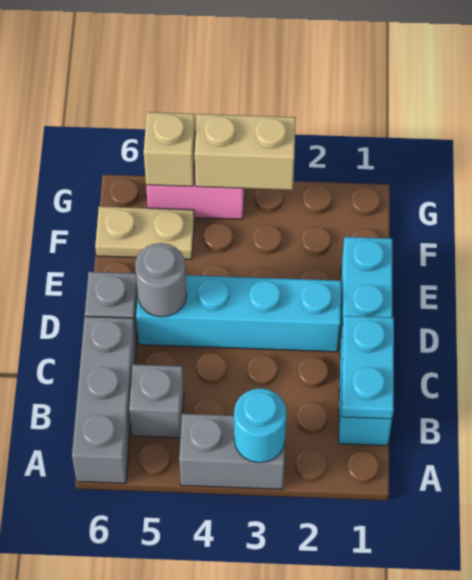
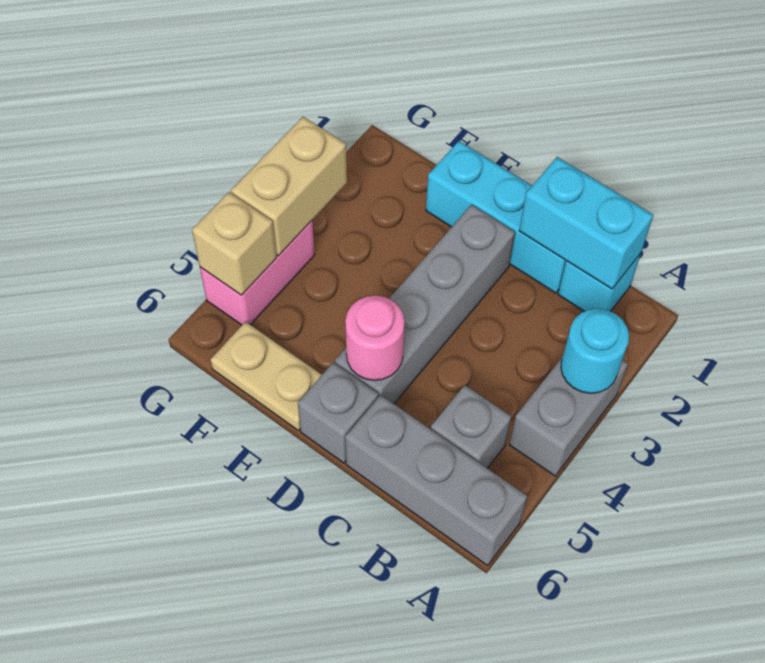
cyan plate B1:C1 level 2 -> cyan brick B1:C1 level 2
cyan brick D2:D5 level 1 -> grey brick D2:D5 level 1
grey round brick D5 level 2 -> pink round brick D5 level 2
tan plate F5:F6 level 1 -> tan plate E6:F6 level 1

